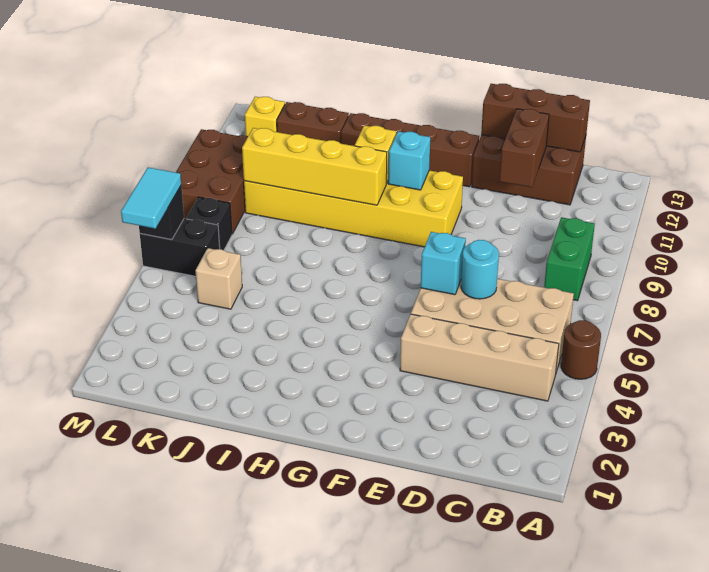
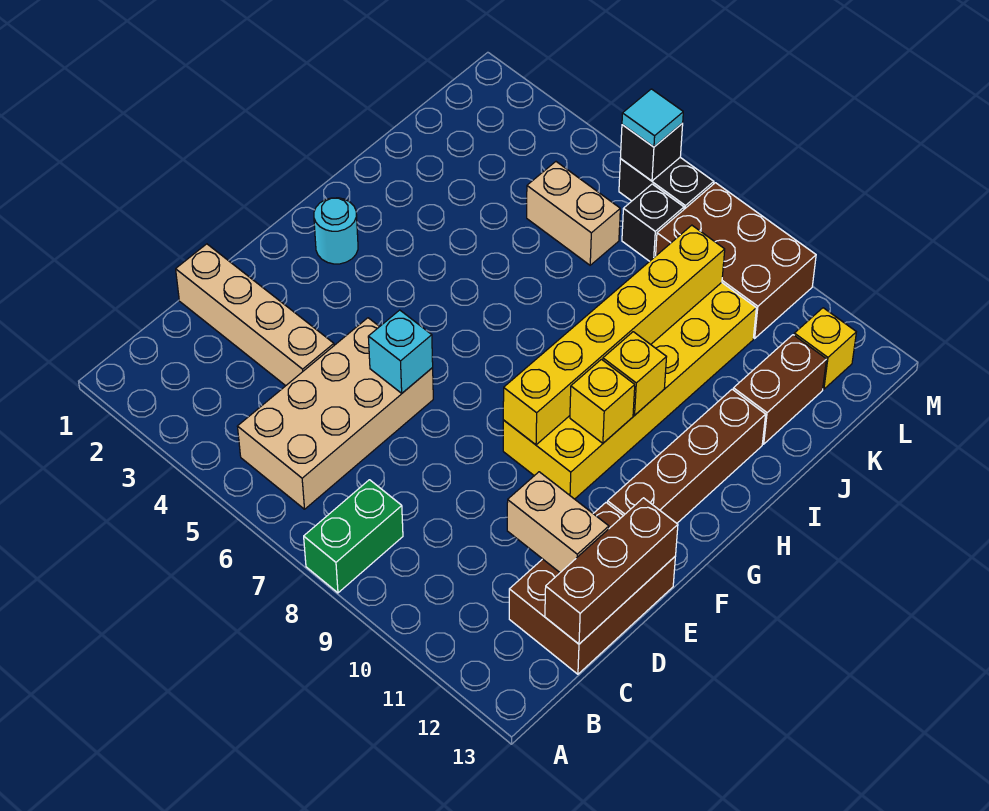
brown round brick A5 level 1 -> none
tan brick B4:E4 level 1 -> tan brick D1:D4 level 1
green brick B8:B9 level 1 -> green brick A8:B8 level 1
cyan round brick D6 level 2 -> cyan round brick G2 level 1
brown brick D11:D12 level 2 -> tan brick D11:D12 level 2
cyan brick G10 level 2 -> yellow brick G10 level 2
yellow brick H9:K9 level 2 -> yellow brick F9:K9 level 2
tan brick K5 level 1 -> tan brick K5:K6 level 1
black brick L6:M6 level 1 -> black brick M6:M7 level 1
cyan tile M5:M6 level 3 -> cyan tile M6 level 3

